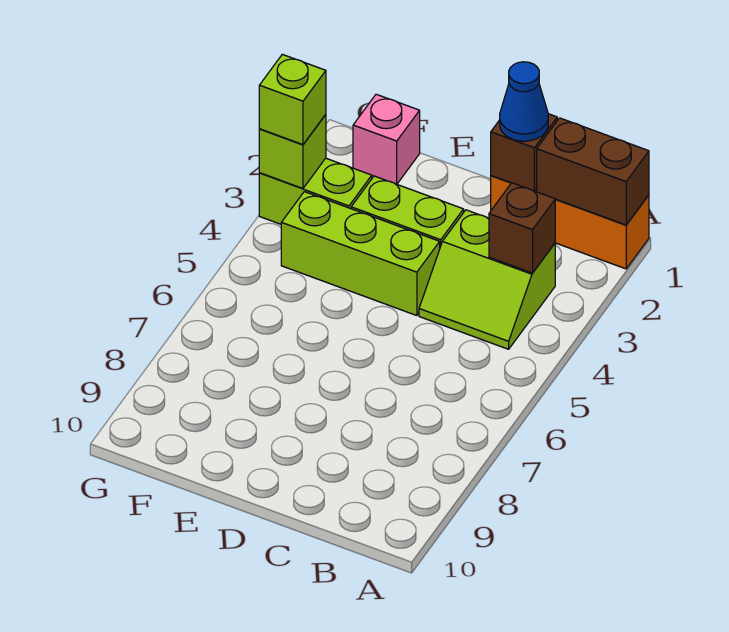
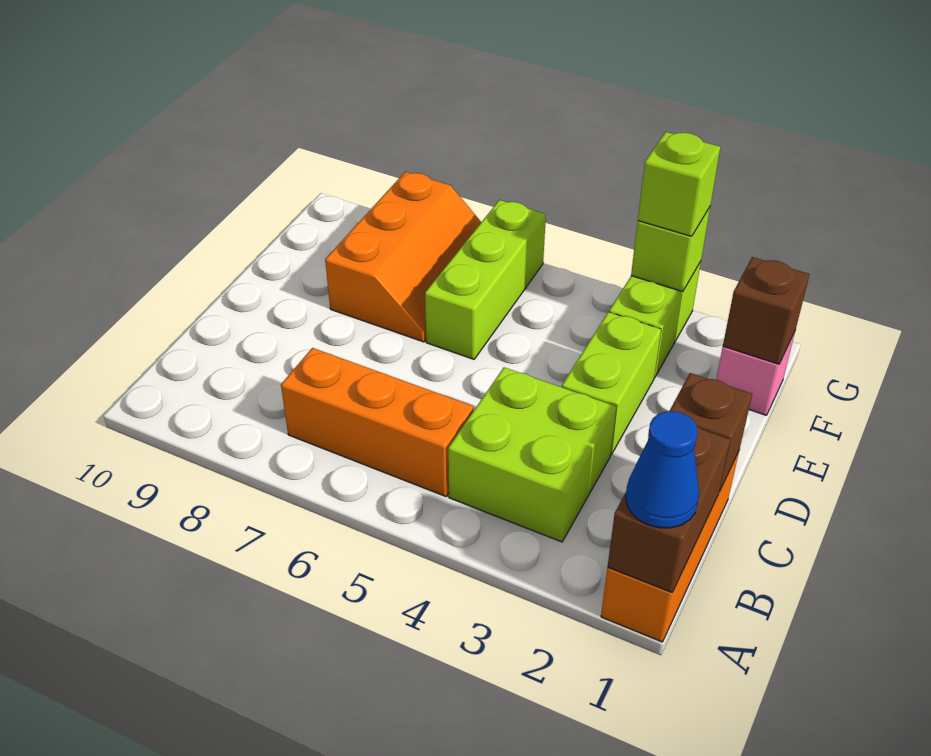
lime slope B3:C4 level 1 top 3 -> lime brick B3:C4 level 1
brown brick B3 level 2 -> brown brick F1 level 2
none -> orange brick B5:B7 level 1
blue cone C1 level 3 -> blue cone A1 level 3
lime brick D4:F4 level 1 -> lime brick E6:G6 level 1
none -> orange slope E7:G8 level 1 top 8

